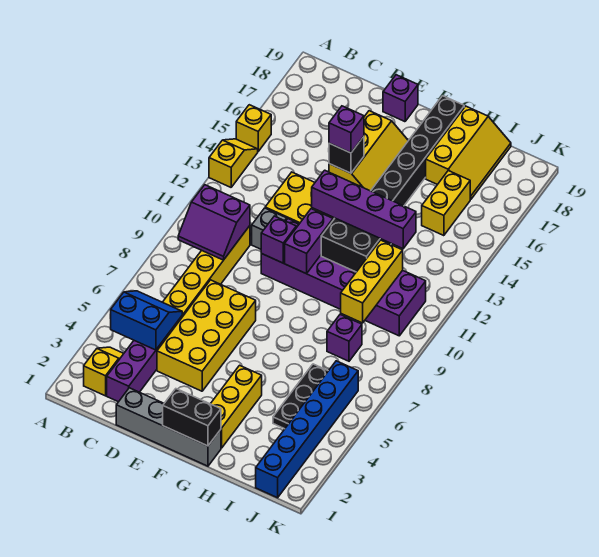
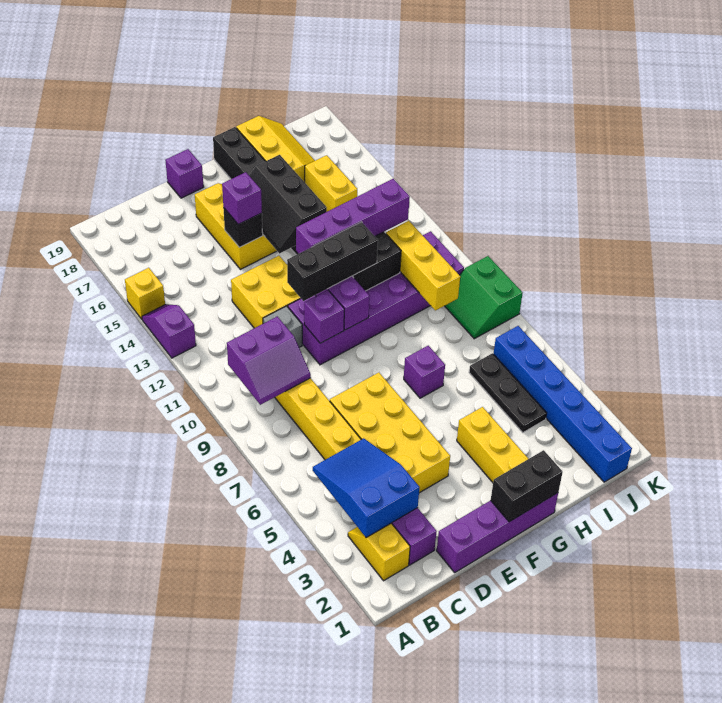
yellow slope A13:A14 level 1 top 13 -> purple slope A13:A14 level 1 top 13
blue slope B4:C5 level 2 top 4 -> blue slope B3:C5 level 2 top 3
grey brick D1:G1 level 1 -> purple brick D1:G1 level 1
none -> black brick E11:G11 level 3
none -> black slope F14:G16 level 2 top G
purple brick I8 level 1 -> purple brick G7 level 1
none -> green slope J8:K9 level 1 top K

